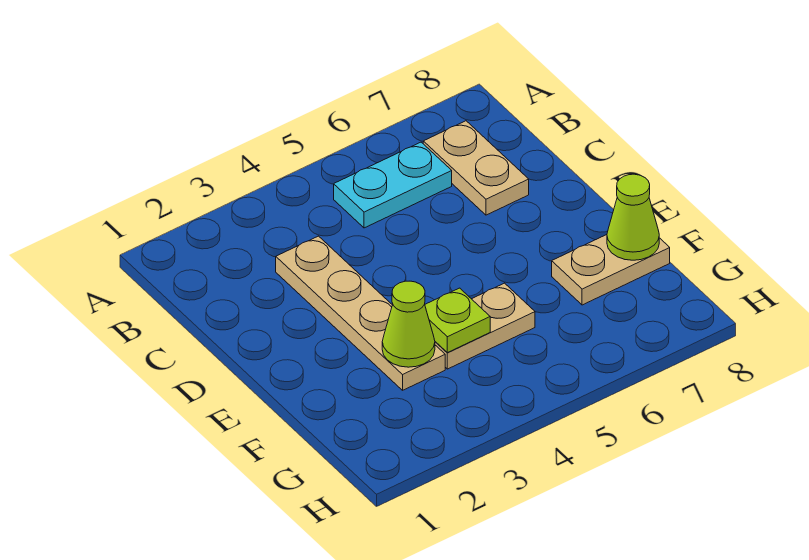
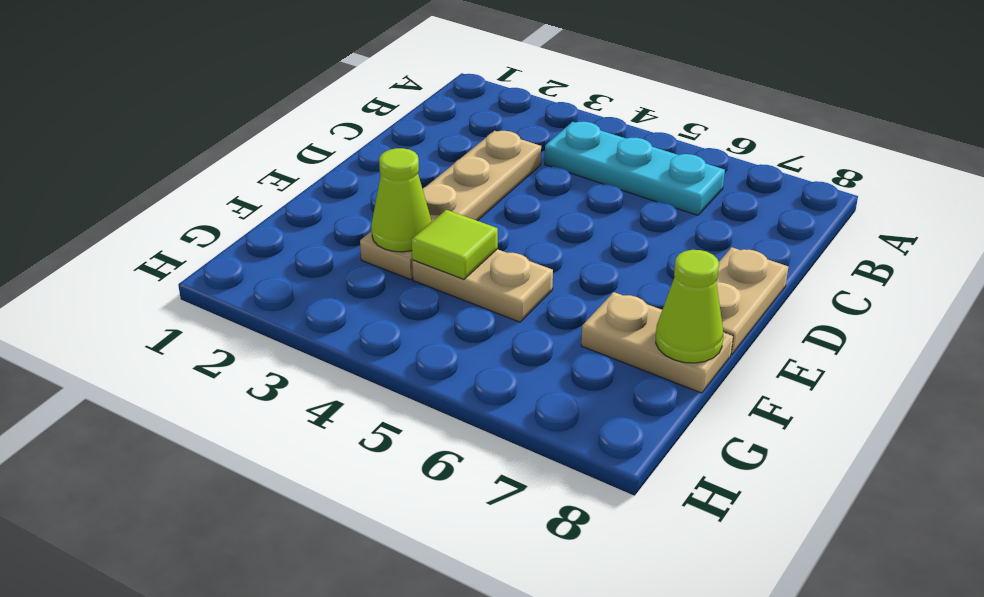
cyan plate B5:B6 level 1 -> cyan plate B4:B6 level 1
tan plate B7:C7 level 1 -> tan plate D8:E8 level 1
lime plate F4 level 2 -> lime tile F4 level 2

